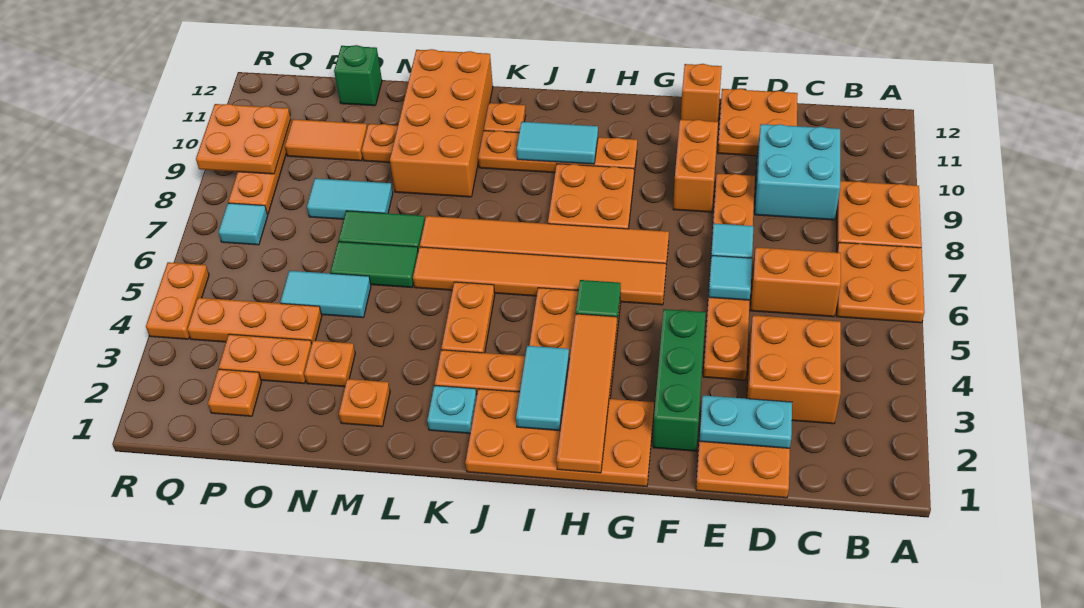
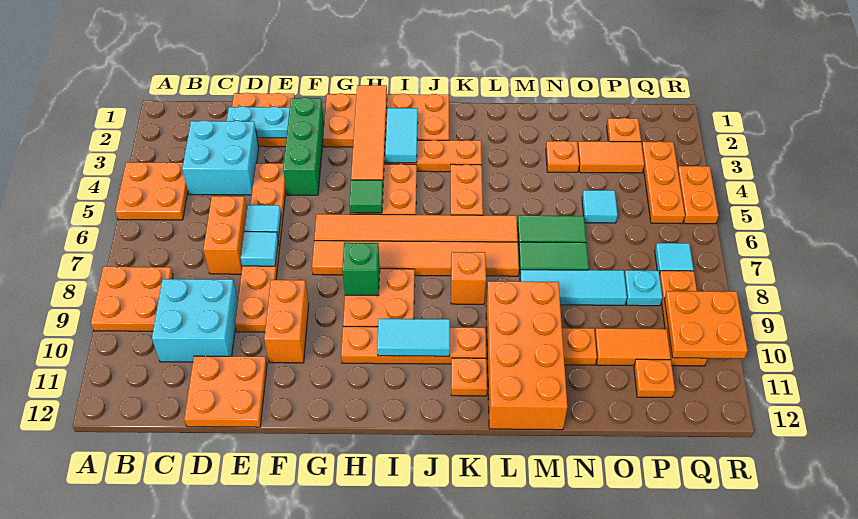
orange plate A6:B7 level 1 -> orange plate A4:B5 level 1
orange brick C3:D4 level 1 -> cyan brick C3:D4 level 1
orange brick C6:D6 level 1 -> orange brick D6:D7 level 1
orange brick F12 level 1 -> orange brick K8 level 1
cyan plate K2 level 1 -> cyan plate P8 level 1
orange plate M2 level 1 -> orange plate P11 level 1
cyan tile N5:O5 level 1 -> cyan tile O5 level 1
cyan tile N8:O8 level 1 -> cyan tile M8:O8 level 1
orange plate O3:P3 level 1 -> orange tile O3:P3 level 1
orange plate O4:Q4 level 1 -> orange plate Q3:Q5 level 1
green brick O12 level 1 -> green brick H8 level 2

